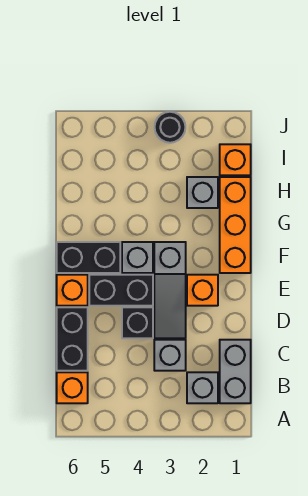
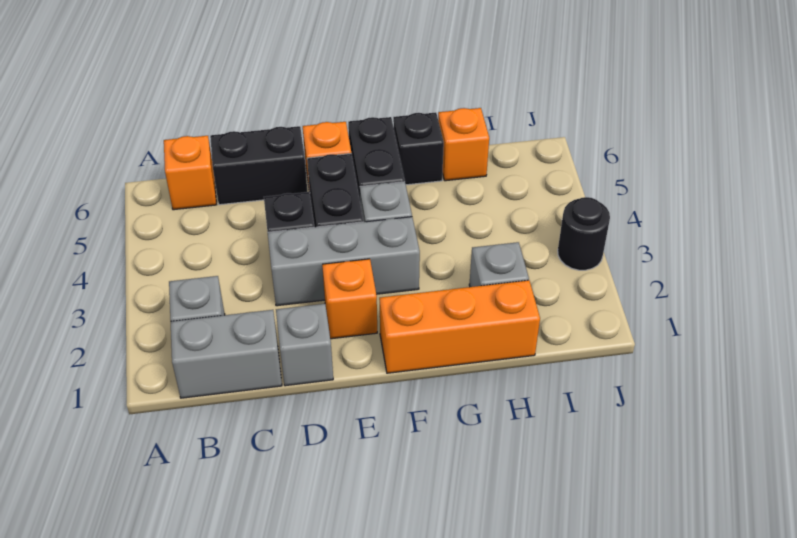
grey brick C3 level 1 -> grey brick D1 level 1
grey slope D3:F3 level 1 top F -> grey brick D3:F3 level 1
none -> black brick G6 level 1
orange brick I1 level 1 -> orange brick H6 level 1

